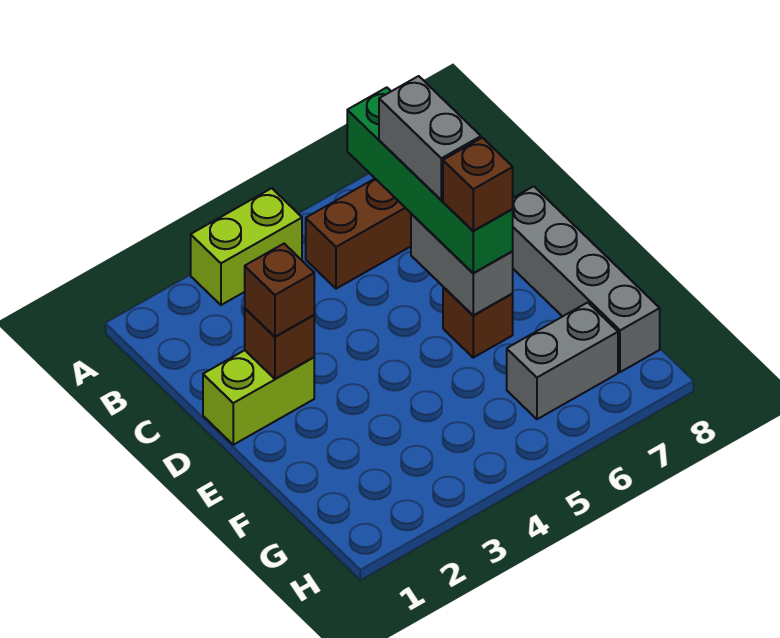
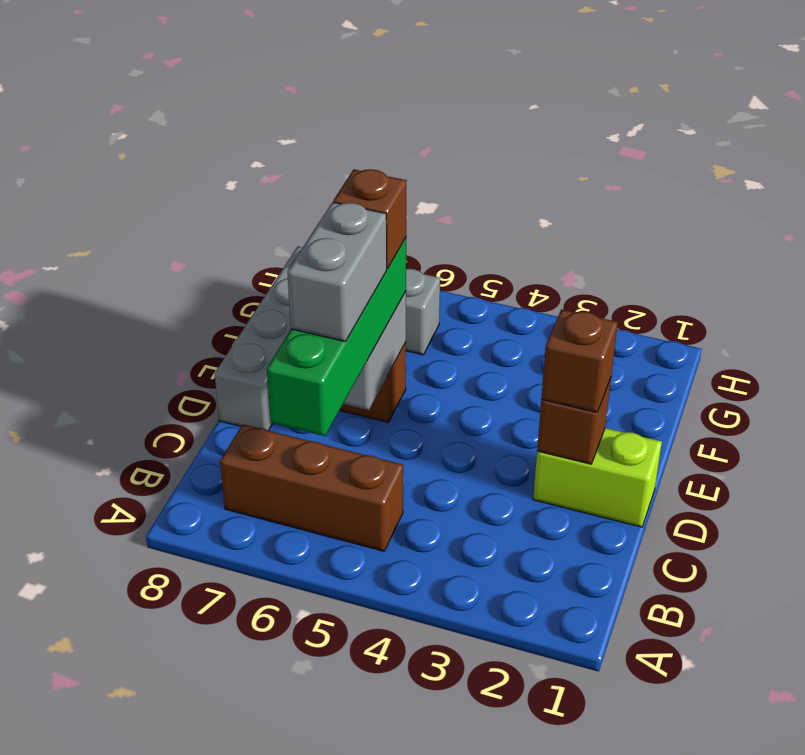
lime brick A3:A4 level 1 -> none

